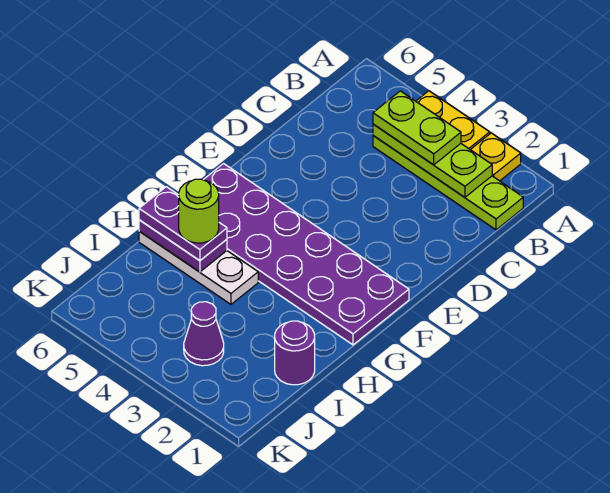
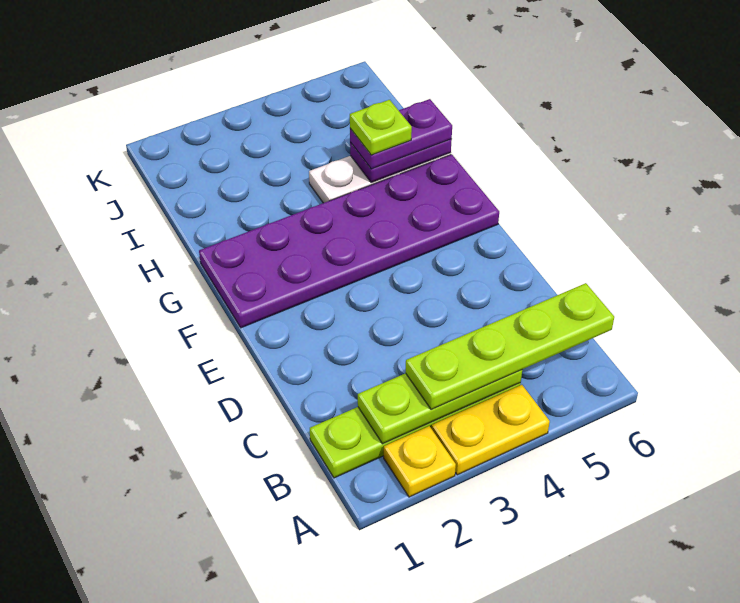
lime plate B3:B4 level 3 -> lime plate B3:B6 level 3
lime round brick H5 level 4 -> lime plate H5 level 4
purple round brick I1 level 1 -> none
purple cone J3 level 1 -> none

